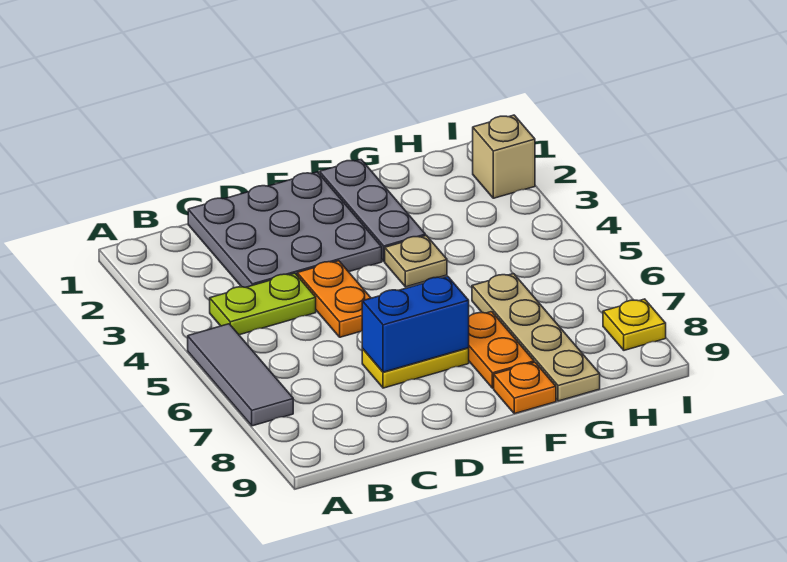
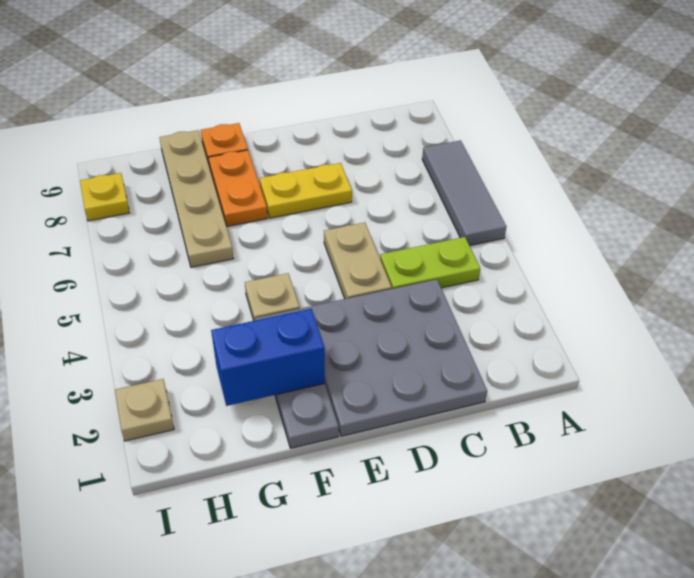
orange plate D4:D5 level 1 -> tan plate D4:D5 level 1
blue brick D7:E7 level 2 -> blue brick F2:G2 level 2
tan brick I2 level 1 -> tan plate I2 level 1

